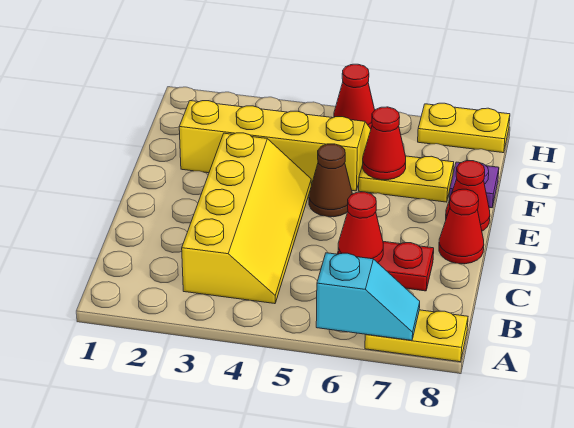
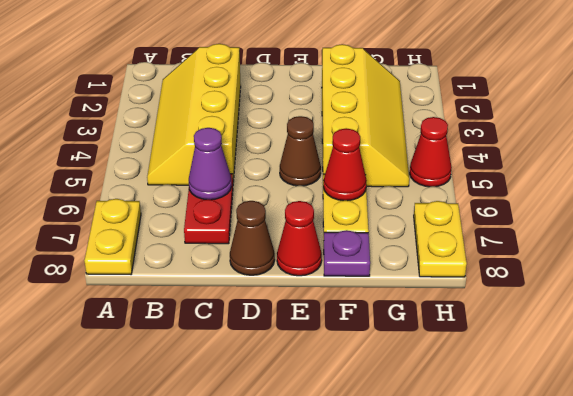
cyan slope A6:A7 level 2 top 6 -> none
yellow slope B3:E4 level 1 top 3 -> yellow slope B2:C5 level 1 top C
red cone C6 level 2 -> purple cone C6 level 2
red cone D8 level 1 -> brown cone D8 level 1

